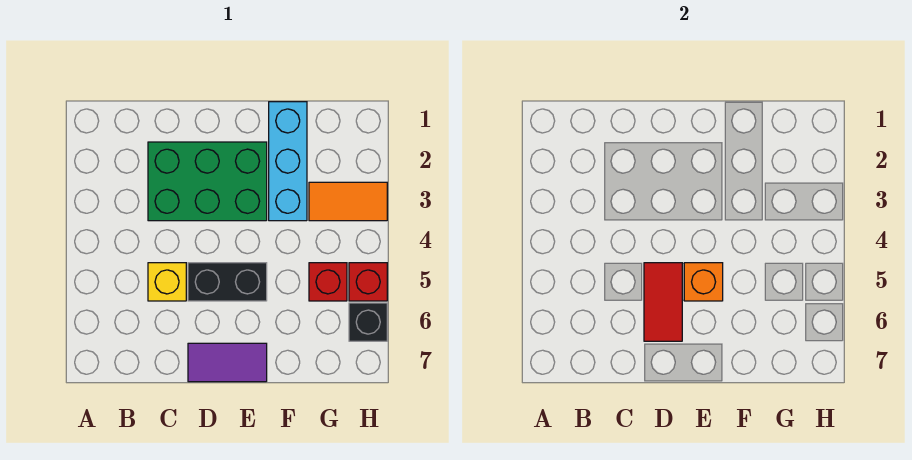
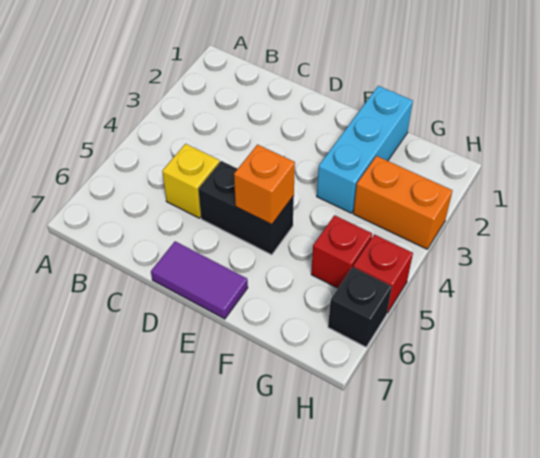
green brick C2:E3 level 1 -> none
red tile D5:D6 level 2 -> none
orange tile G3:H3 level 1 -> orange brick G3:H3 level 1

